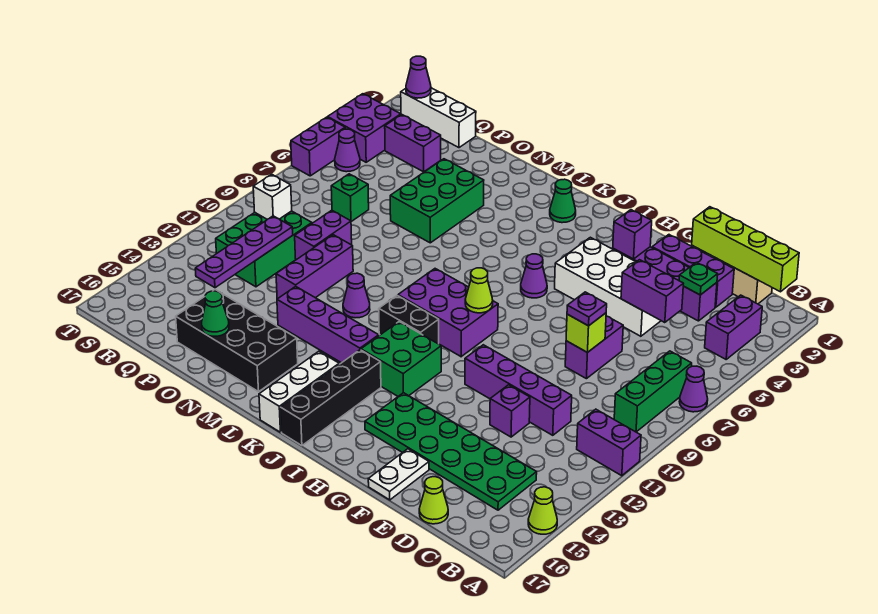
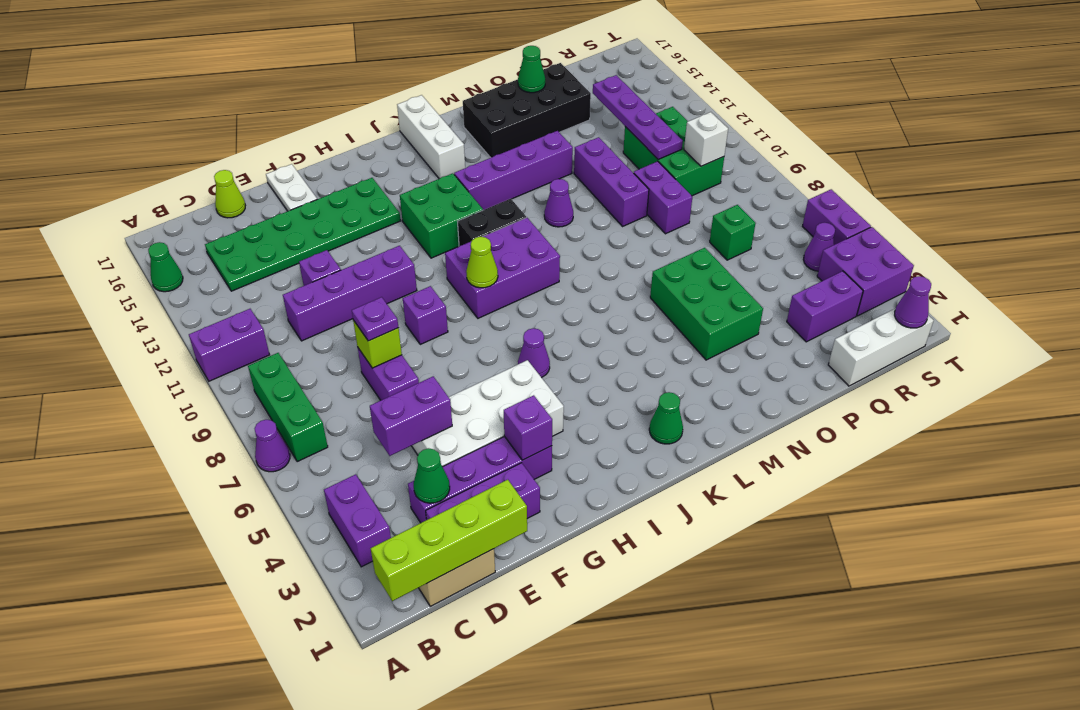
lime cone A15 level 1 -> green cone A15 level 1
green plate D3 level 2 -> green cone D3 level 2
none -> purple brick G9 level 1
black brick J14:J17 level 1 -> none

